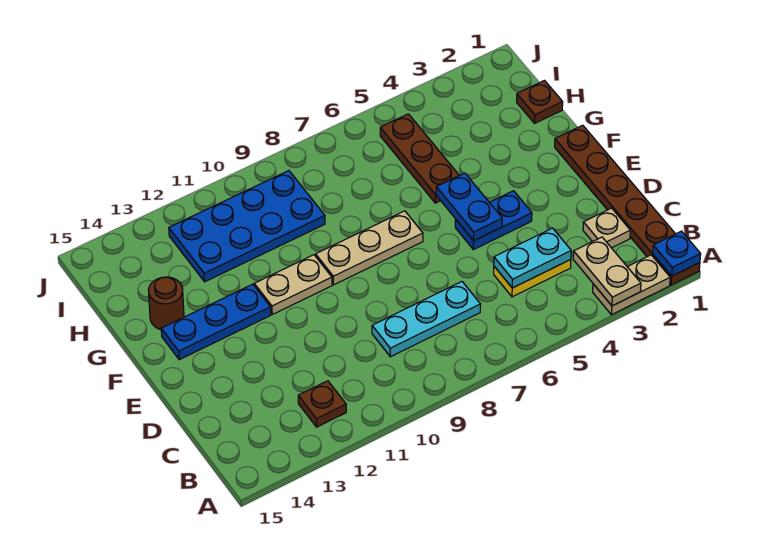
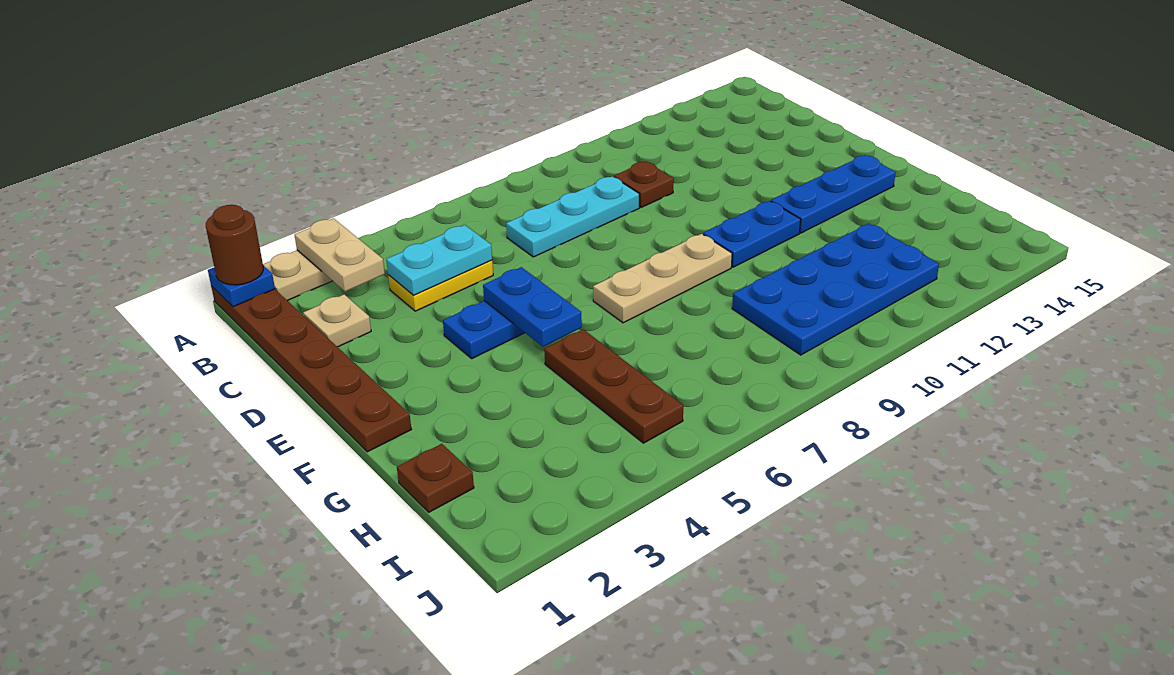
brown plate B12 level 1 -> brown plate C10 level 1
tan plate F10:F11 level 1 -> blue plate F10:F11 level 1
brown round brick G14 level 1 -> brown round brick A1 level 3

